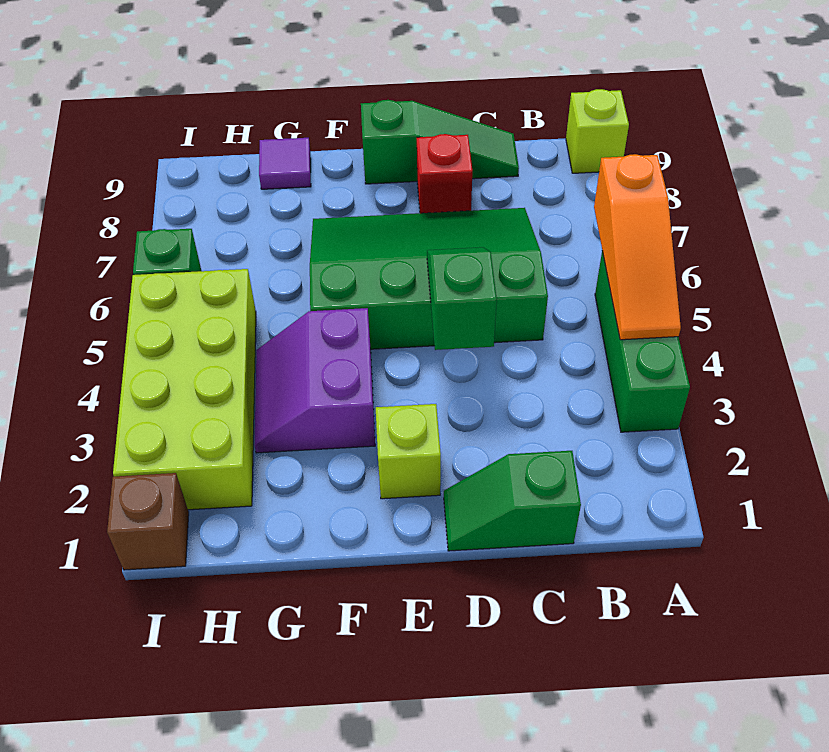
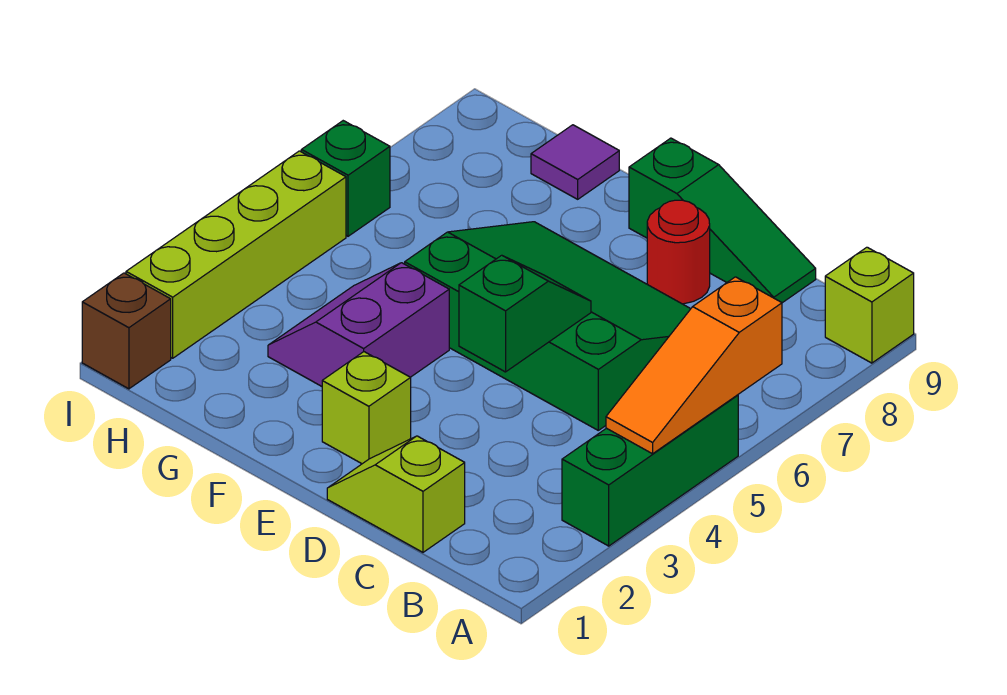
green slope C1:D1 level 1 top C -> lime slope C1:D1 level 1 top C
red brick D8 level 1 -> red round brick D8 level 1
lime brick H2:I5 level 1 -> lime brick I2:I5 level 1

